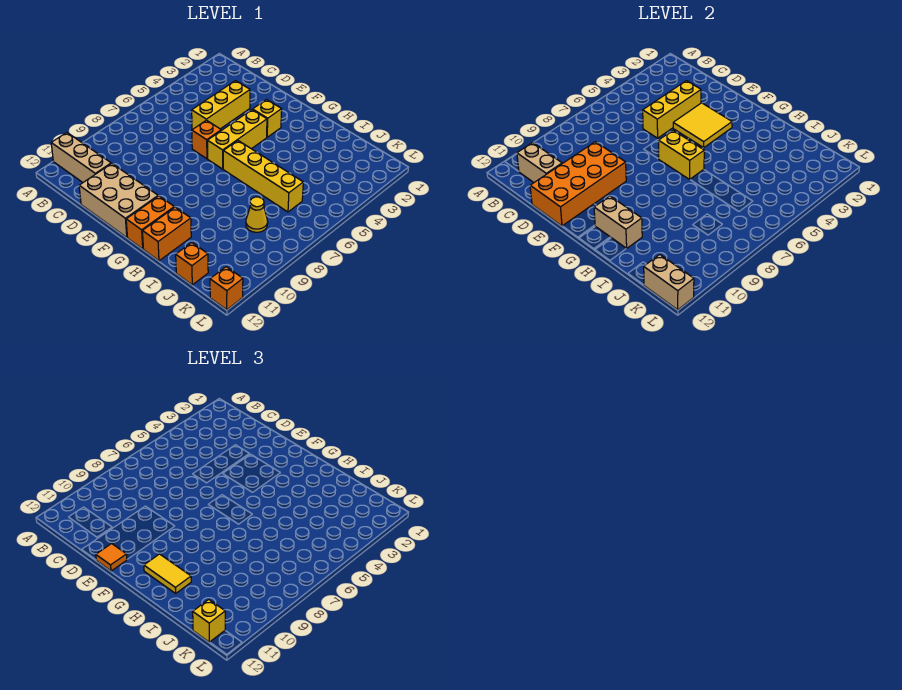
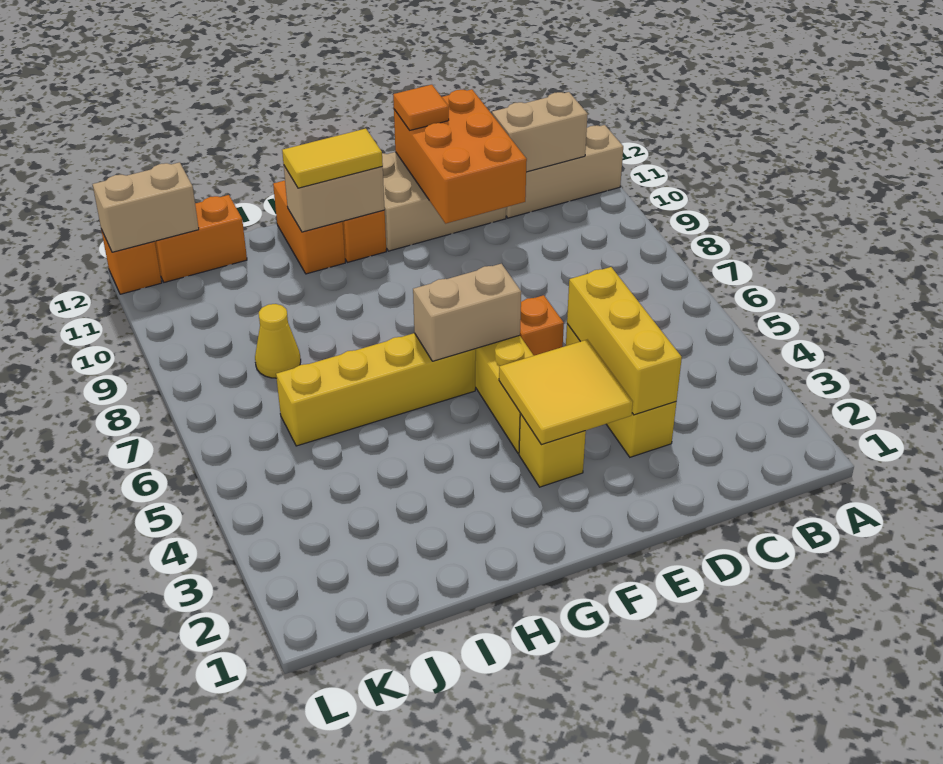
orange brick D9:E12 level 2 -> orange brick D10:E12 level 2
yellow brick F6:G6 level 2 -> tan brick F6:G6 level 2
orange brick J12 level 1 -> orange brick J12:K12 level 1
yellow brick K12 level 3 -> none

